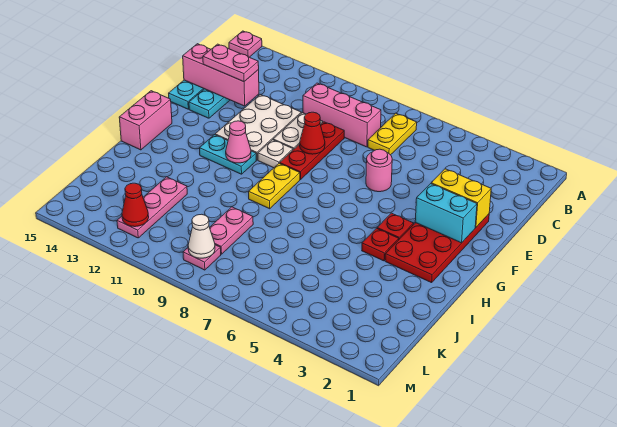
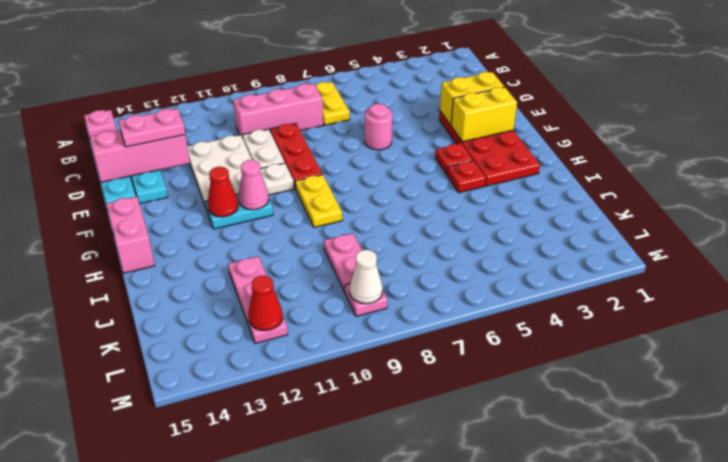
red cone E9 level 2 -> red cone G12 level 2
cyan brick F2:F3 level 2 -> yellow brick F2:F3 level 2

